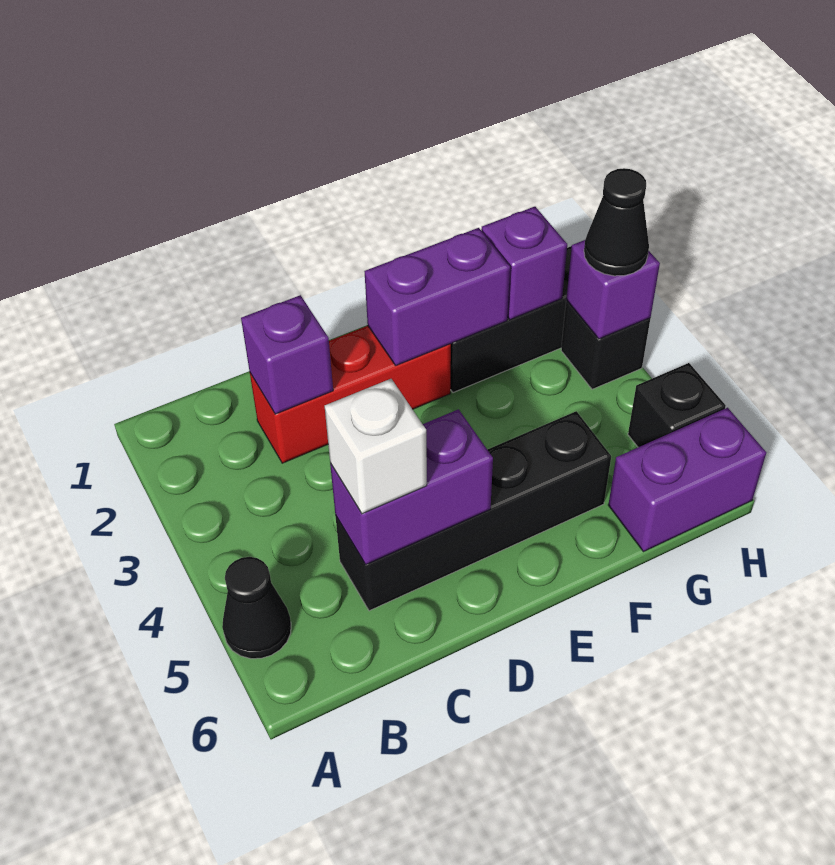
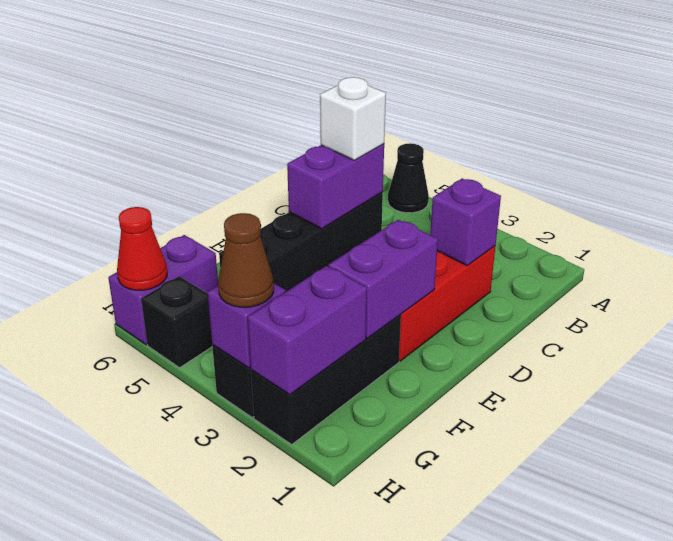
purple brick G2 level 2 -> purple brick G2:H2 level 2
black cone H3 level 3 -> brown cone H3 level 3
none -> red cone H6 level 2

